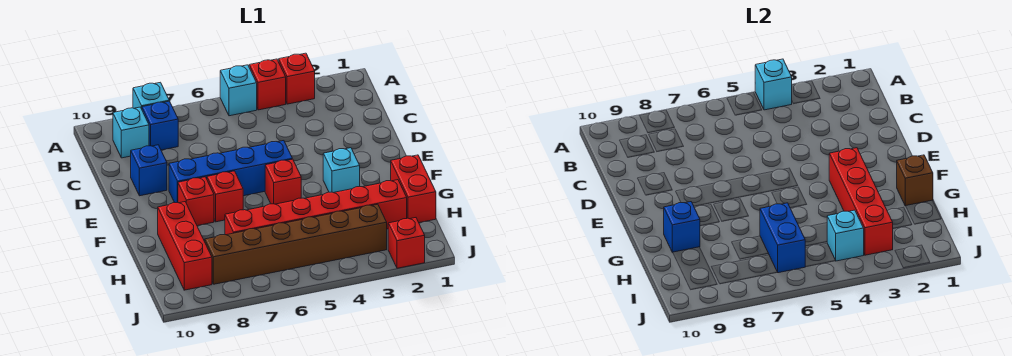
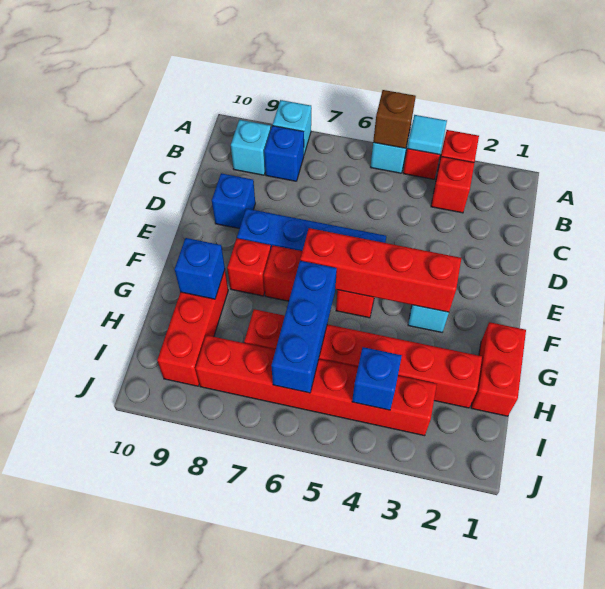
cyan brick A4 level 2 -> cyan tile A4 level 2
red brick F3:I3 level 2 -> red brick F3:F6 level 2
brown brick G1 level 2 -> brown brick A5 level 2
blue brick H6:I6 level 2 -> blue brick G6:I6 level 2
brown brick I3:I8 level 1 -> red brick I3:I8 level 1
cyan brick I4 level 2 -> blue brick I4 level 2
red brick J2 level 1 -> red brick B3 level 1

